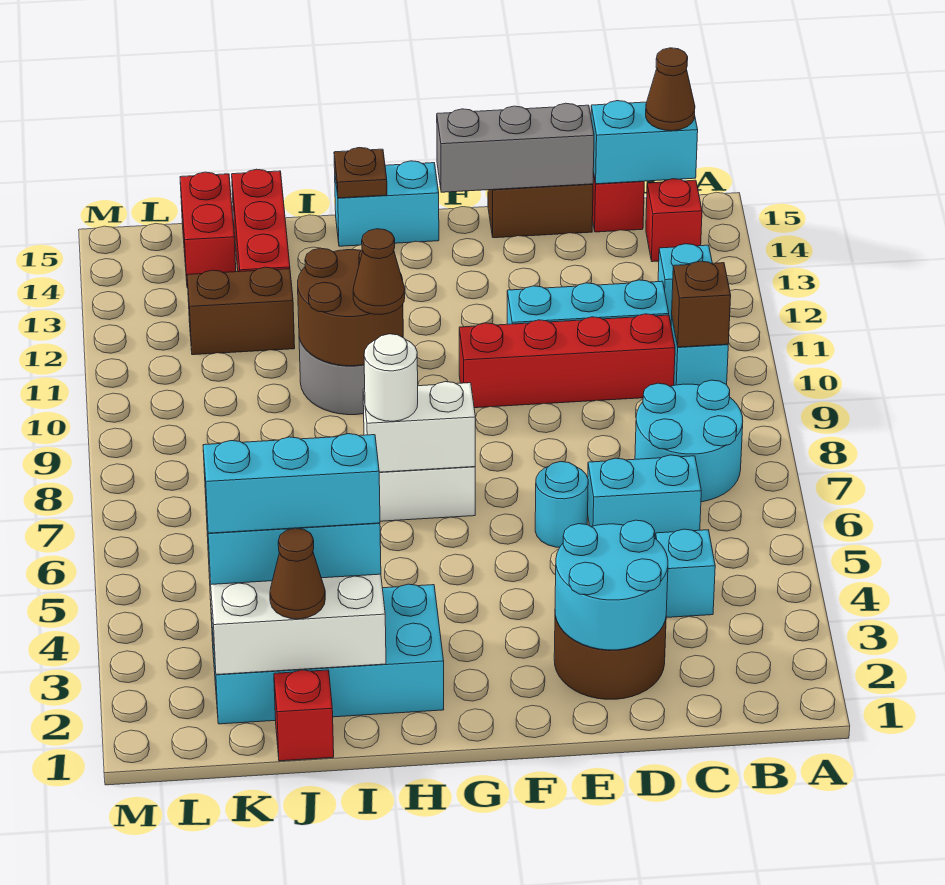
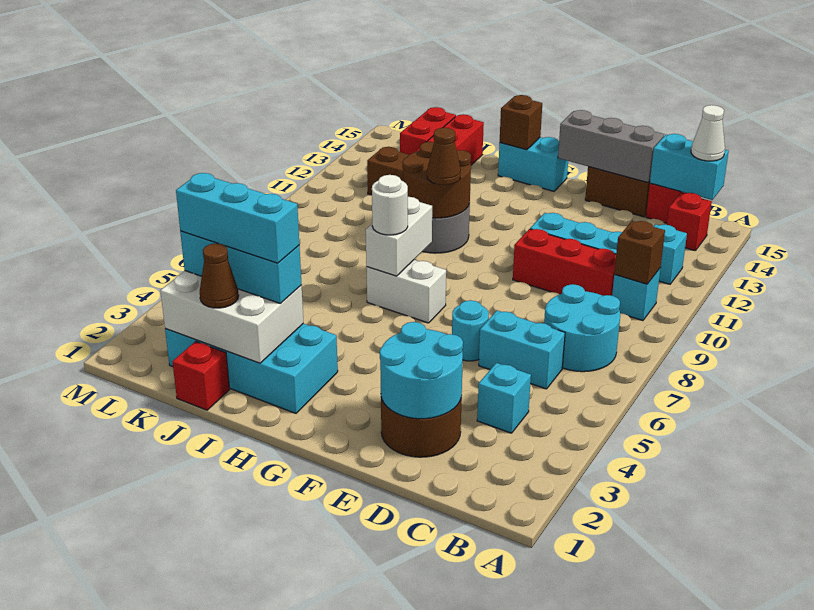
brown cone B15 level 3 -> white cone B15 level 3
red brick C10:F10 level 1 -> red brick C10:E10 level 1
white brick G7:H7 level 2 -> white brick H7:H8 level 2
brown plate H15 level 2 -> brown brick H15 level 2

